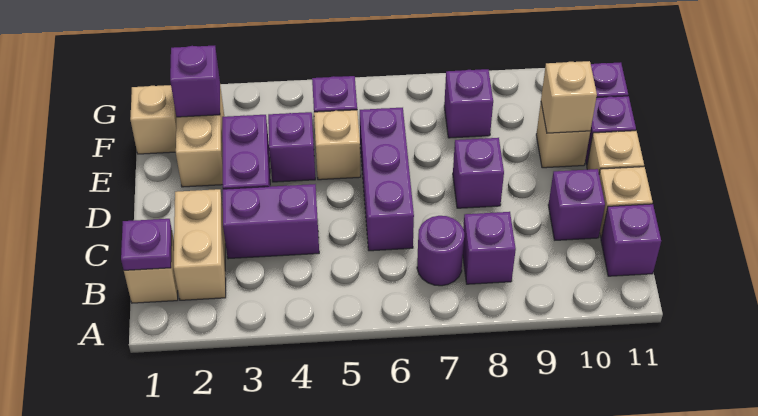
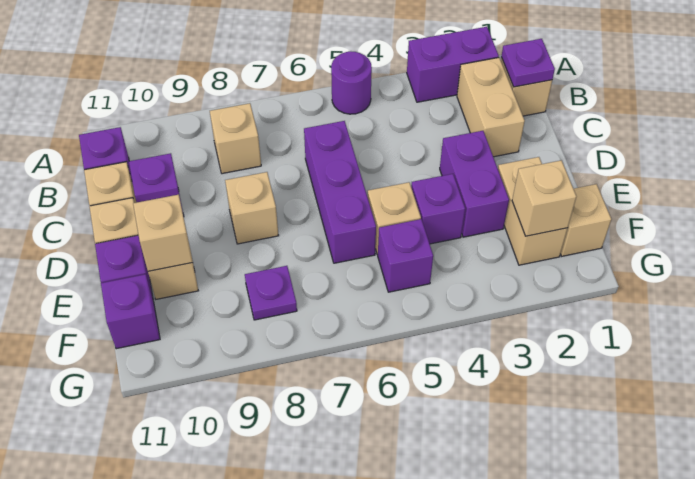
purple round brick B7 level 1 -> purple round brick A5 level 1
purple brick B8 level 1 -> tan brick B8 level 1
purple brick C3:C4 level 1 -> purple brick A2:A3 level 1
purple brick D8 level 1 -> tan brick D8 level 1
purple brick F2 level 2 -> tan brick F2 level 2
purple brick F8 level 1 -> purple plate F8 level 1

